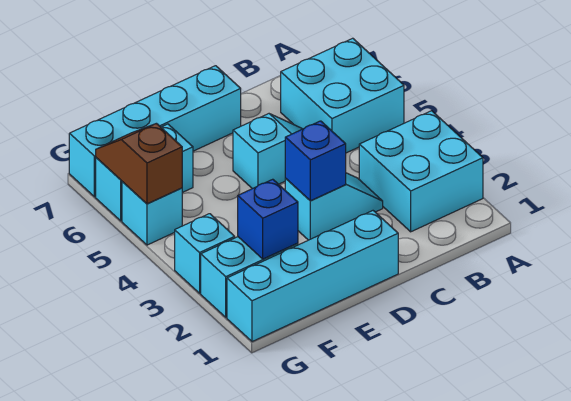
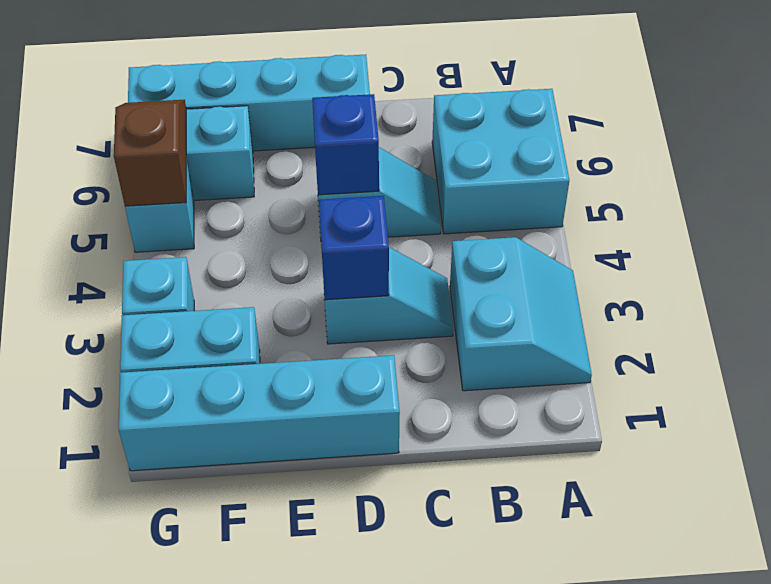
cyan brick A2:B3 level 1 -> cyan slope A2:B3 level 1 top B
blue brick F2 level 2 -> blue brick D5 level 2

